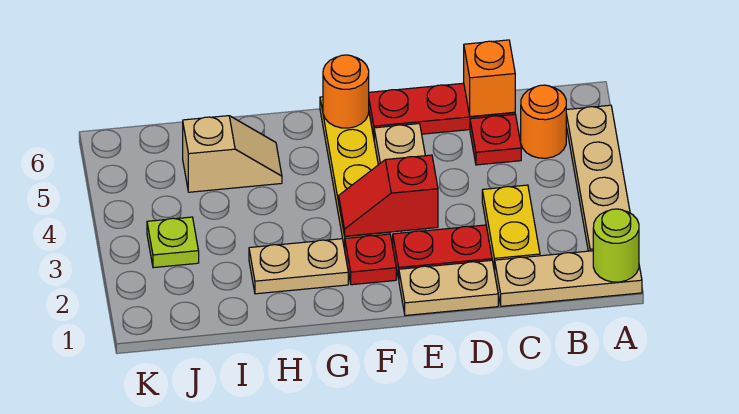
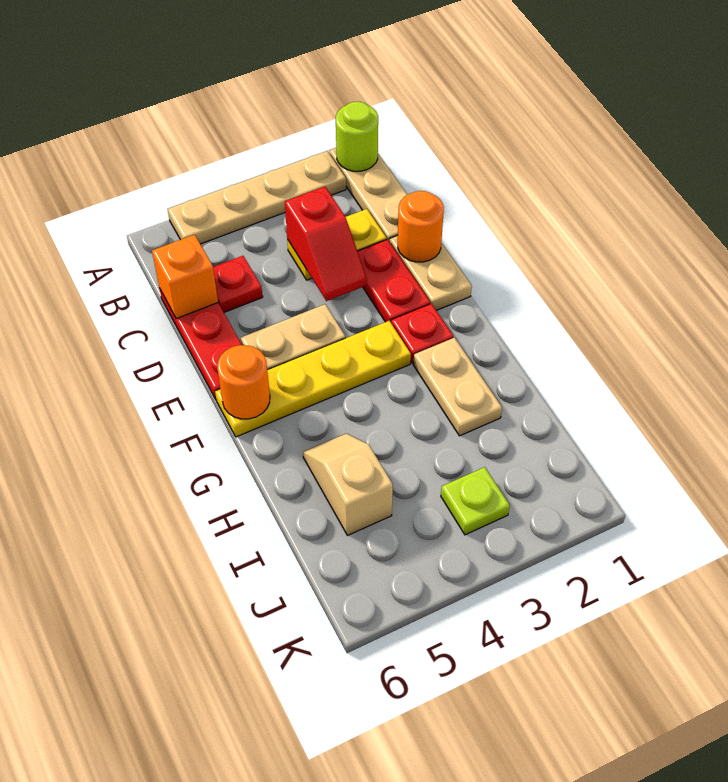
orange round brick B5 level 1 -> orange round brick D1 level 2
red slope E3:F3 level 2 top E -> red slope C3:D3 level 2 top C

